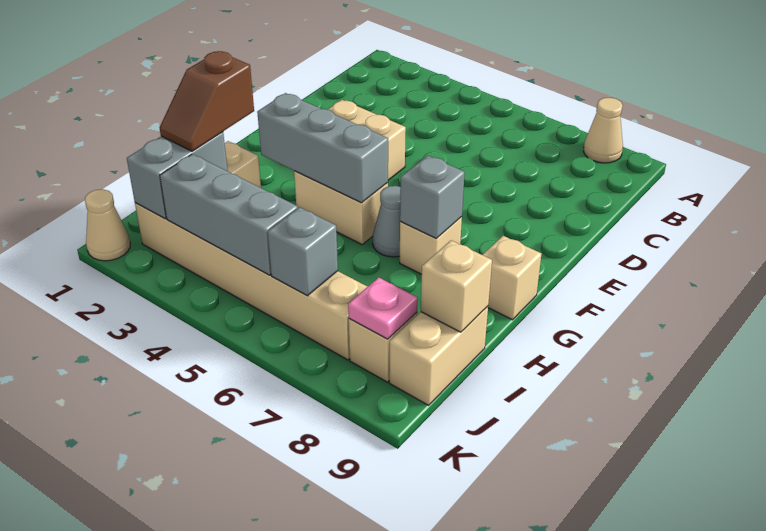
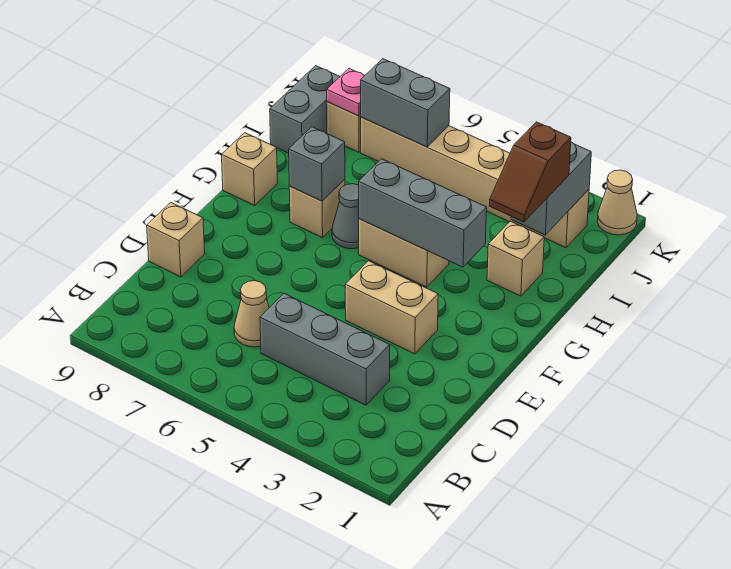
tan cone A8 level 1 -> tan cone C6 level 1
brown slope H2:I2 level 3 top H -> brown slope H2:I2 level 3 top I
tan brick I9:J9 level 1 -> grey brick I9:J9 level 1
tan brick I9 level 2 -> tan brick D9 level 1
grey brick J3:J5 level 2 -> grey brick C3:C5 level 1
grey brick J6 level 2 -> grey brick J6:J7 level 2

